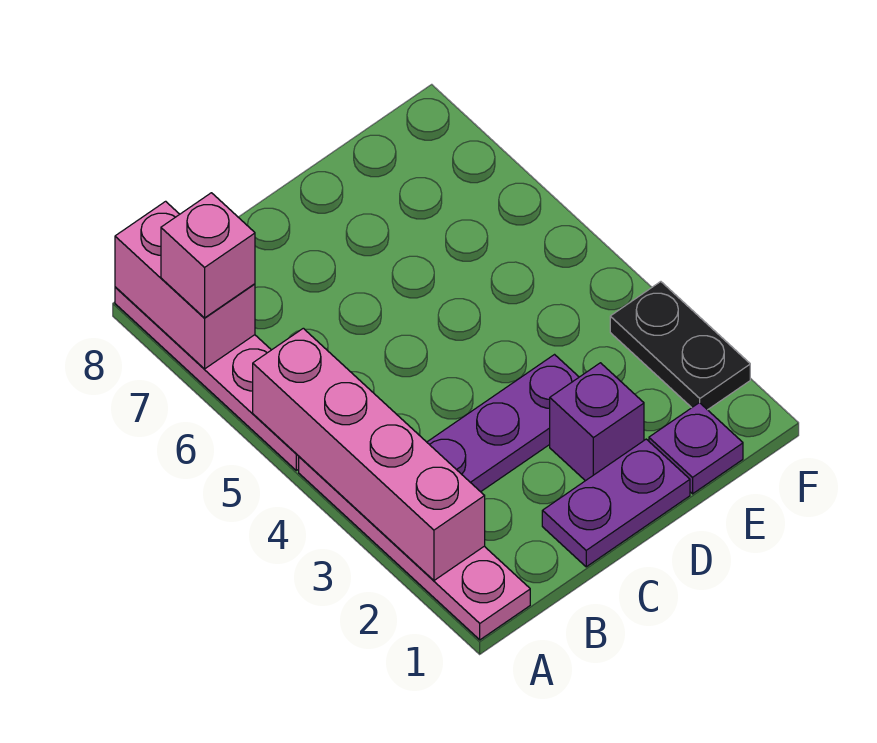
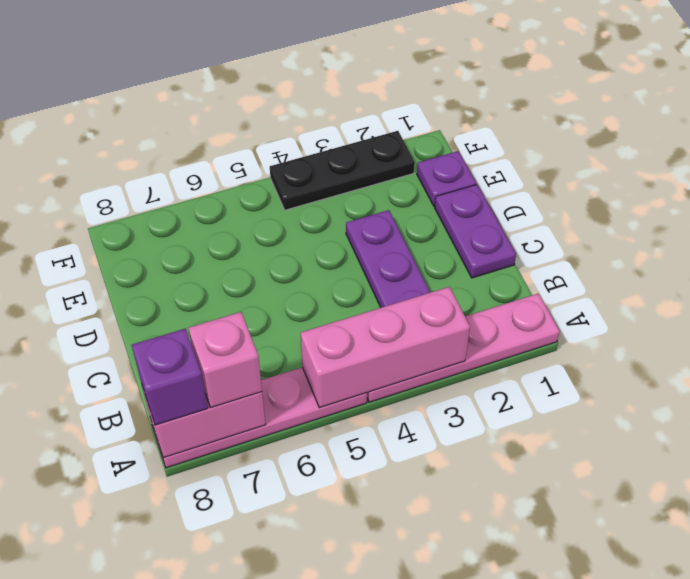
pink brick A2:A5 level 2 -> pink brick A3:A5 level 2
purple brick D2 level 1 -> purple brick A8 level 3
black plate F2:F3 level 1 -> black plate F2:F4 level 1

